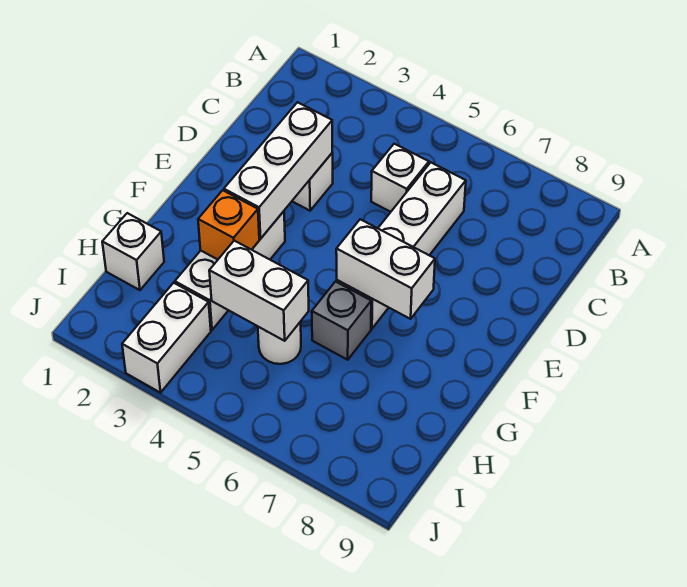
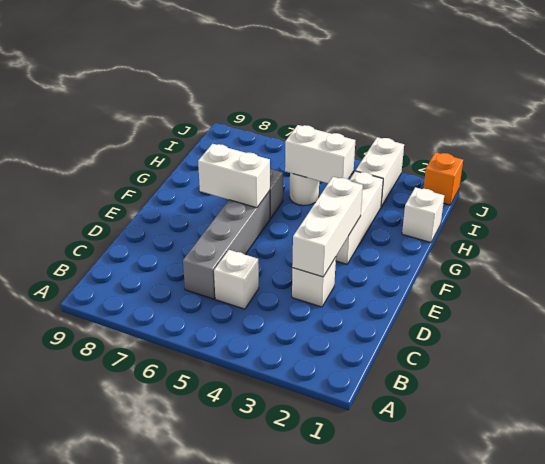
white brick C6:F6 level 1 -> grey brick C6:F6 level 1
orange brick G3 level 2 -> orange brick J1 level 1

